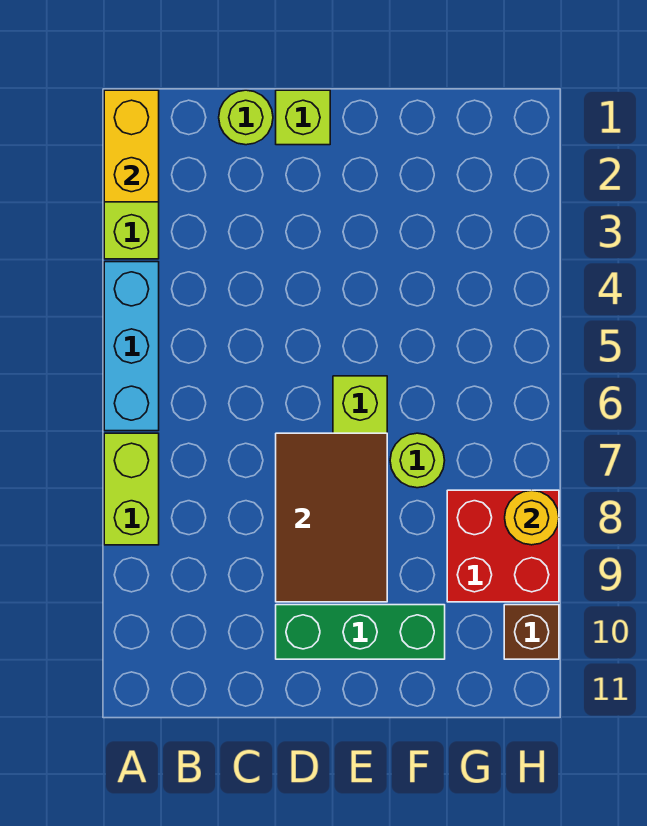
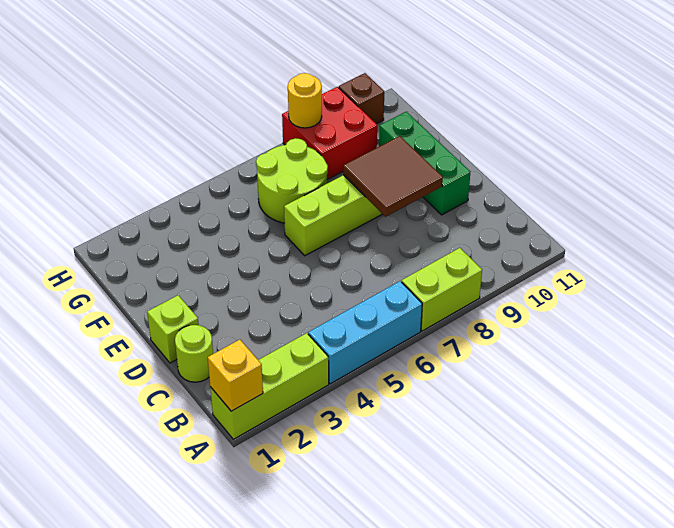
yellow brick A1:A2 level 2 -> yellow brick A1 level 2
brown tile D7:E9 level 2 -> brown tile D8:E9 level 2
lime round brick F7 level 1 -> lime round brick F6:G7 level 1

